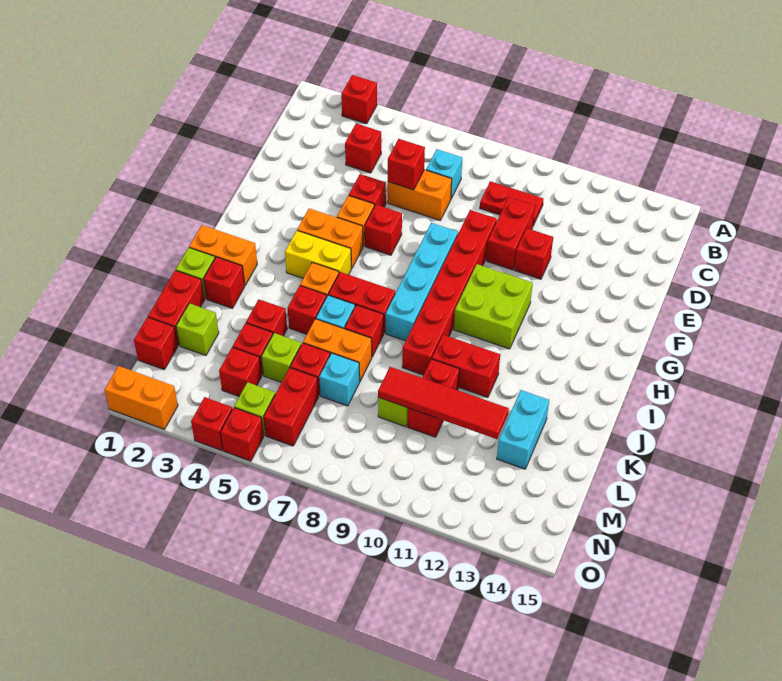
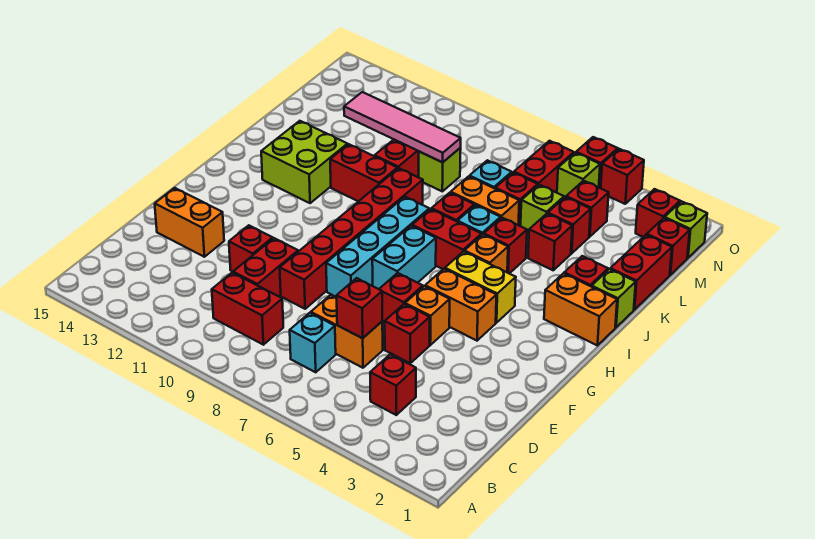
red brick A3 level 1 -> red brick N2 level 1
red plate C9:C10 level 1 -> red brick C9:C10 level 1
lime brick G10:H11 level 1 -> lime brick I12:J13 level 1
cyan brick K13:L13 level 1 -> cyan brick G7:H7 level 1
lime brick L2 level 1 -> lime brick N1 level 1
red tile L9:L12 level 2 -> pink tile L9:L12 level 2
orange brick O1:O2 level 1 -> orange brick E13:E14 level 1

